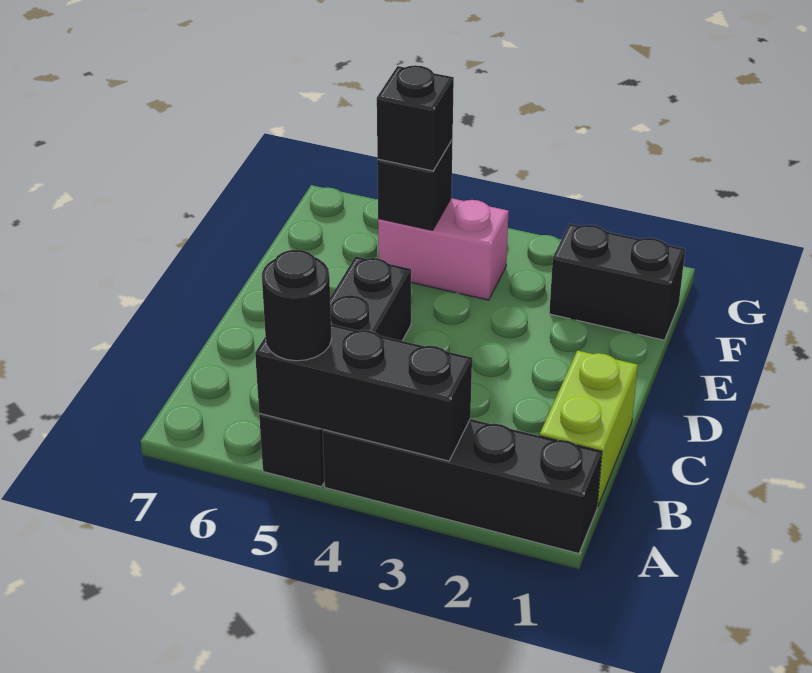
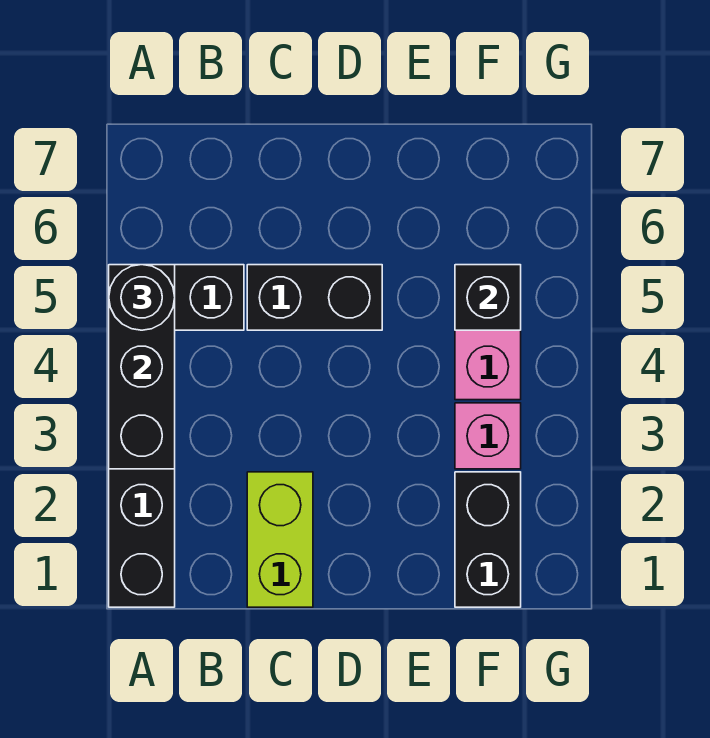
lime brick B1:C1 level 1 -> lime brick C1:C2 level 1
none -> pink brick F3 level 1
black brick F5 level 3 -> none

